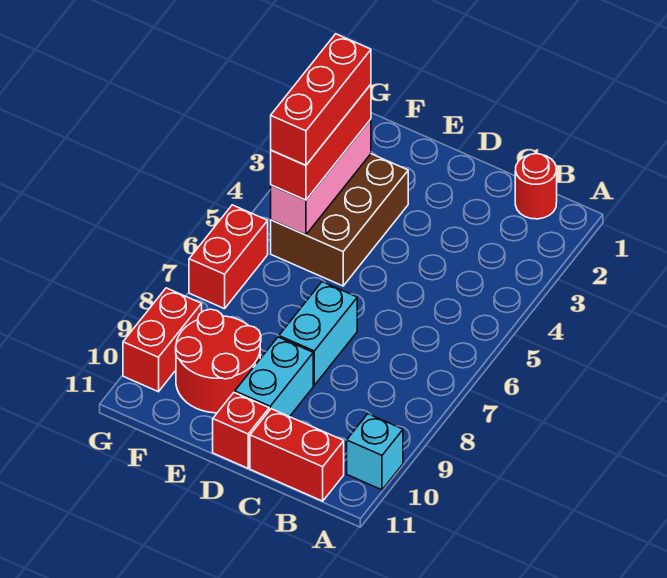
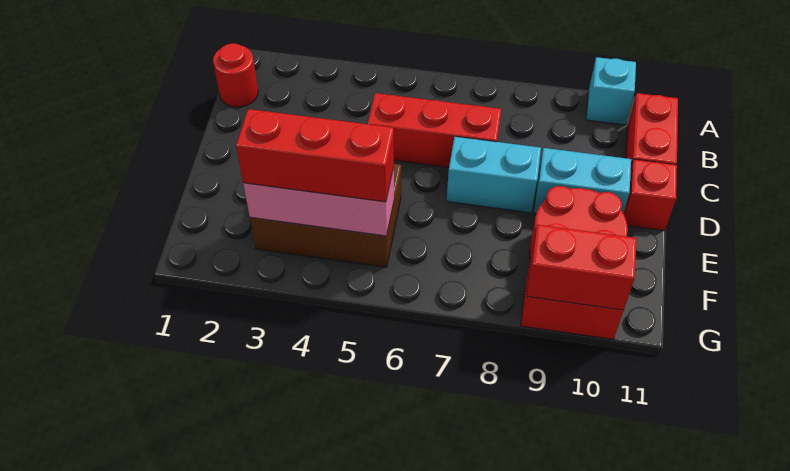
red brick F3:F5 level 4 -> red brick C5:C7 level 1
red brick G6:G7 level 1 -> red brick G9:G10 level 2

